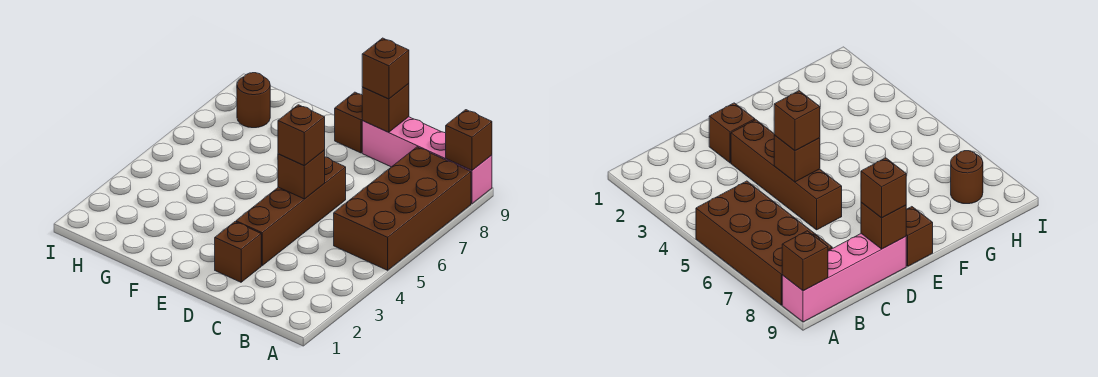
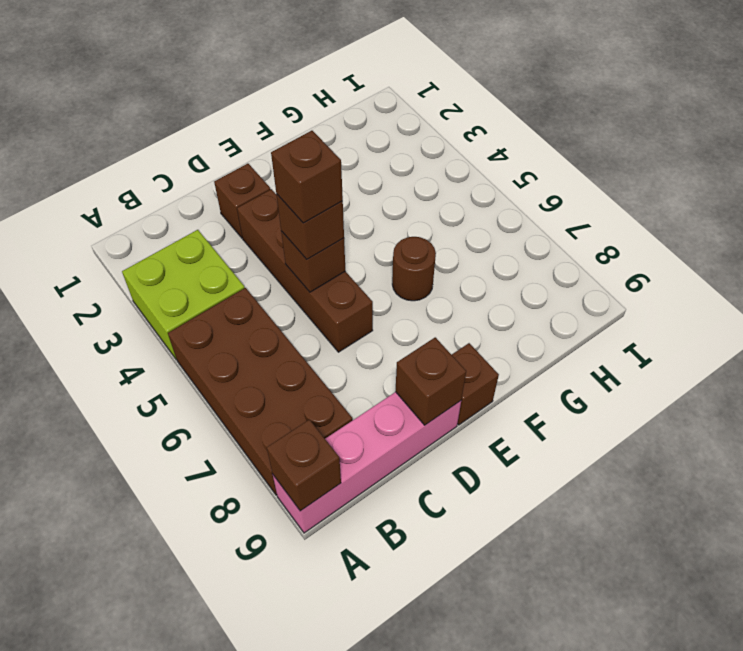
none -> lime brick A3:B4 level 1
brown brick D9 level 3 -> brown brick D5 level 4
brown round brick H8 level 1 -> brown round brick F6 level 1

